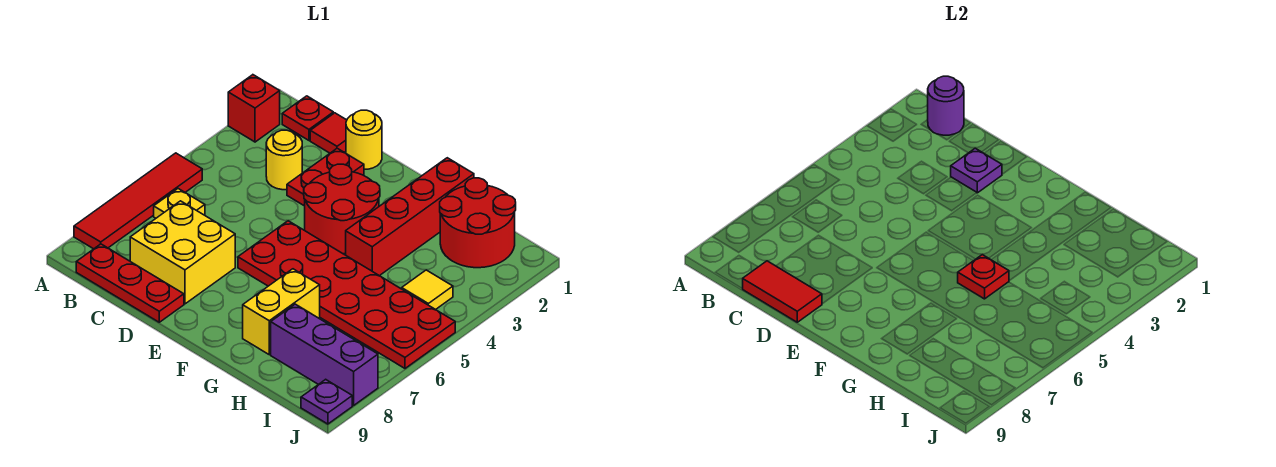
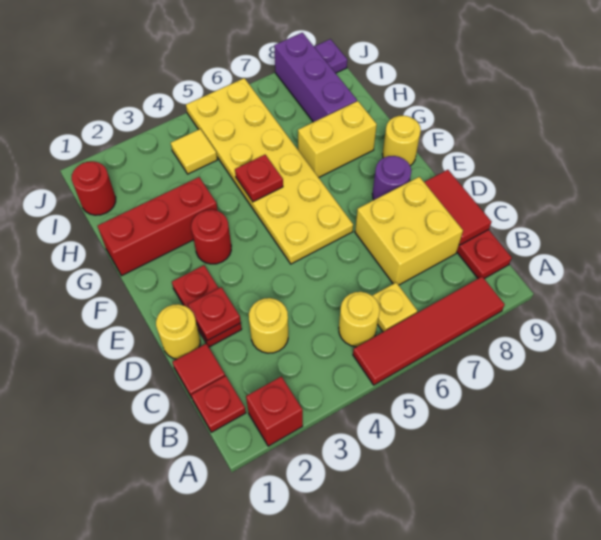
purple round brick B1 level 2 -> purple round brick E8 level 1
none -> yellow round brick B5 level 1
red plate D2:D3 level 1 -> red plate D2:E2 level 1
purple plate D2 level 2 -> red plate D2 level 2
red round brick E3:F4 level 1 -> red round brick F3 level 1
red plate E5:J6 level 1 -> yellow plate E5:J6 level 1
none -> yellow round brick F9 level 1
red brick G1:G4 level 1 -> red brick G1:G3 level 1
red round brick H1:I2 level 1 -> red round brick I1 level 1

